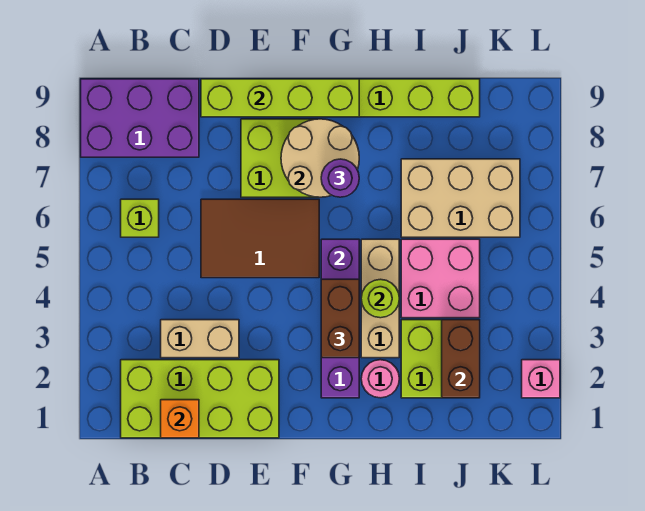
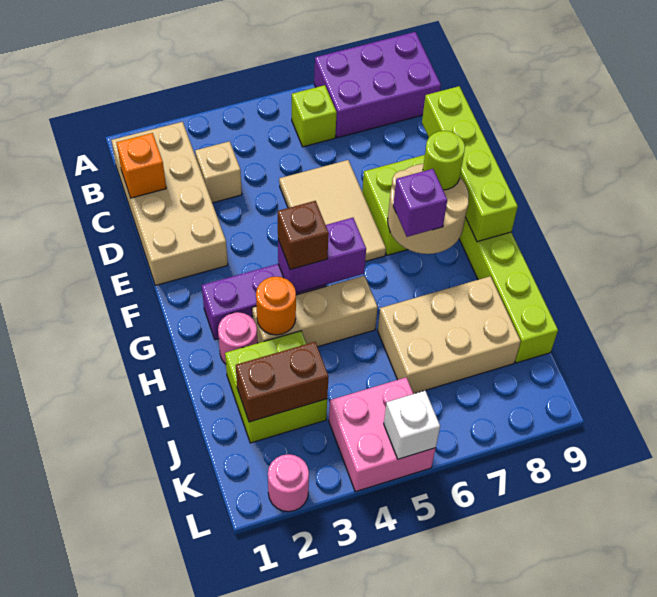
purple brick A8:C9 level 1 -> purple brick A7:B9 level 1
lime brick B1:E2 level 1 -> tan brick B1:E2 level 1
tan brick C3:D3 level 1 -> tan brick C3 level 1
brown tile D5:F6 level 1 -> tan tile D5:F6 level 1
brown brick G3:G4 level 3 -> brown brick G4 level 3
purple round brick G7 level 3 -> purple brick G7 level 3
none -> orange round brick H3 level 2
lime round brick H4 level 2 -> lime round brick F8 level 3
pink brick I4:J5 level 1 -> pink brick K4:L5 level 1
tan brick I6:K7 level 1 -> tan brick I6:J8 level 1
pink brick L2 level 1 -> pink round brick L2 level 1
none -> white brick L5 level 2

